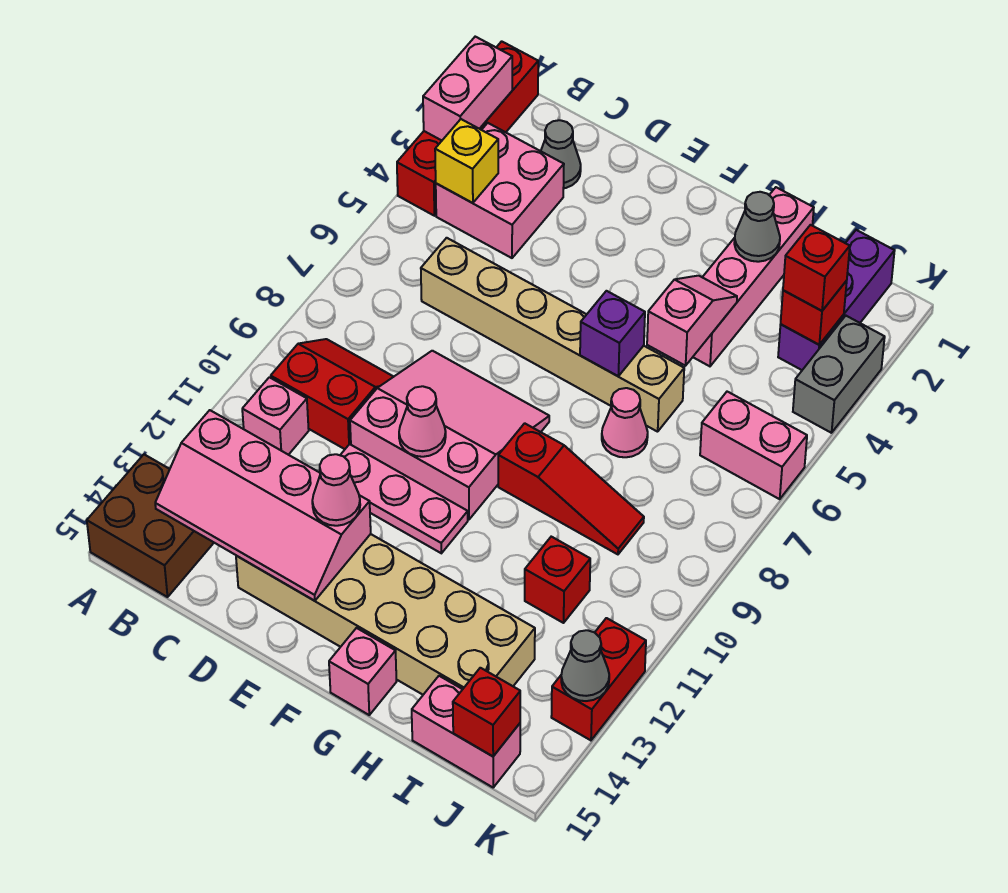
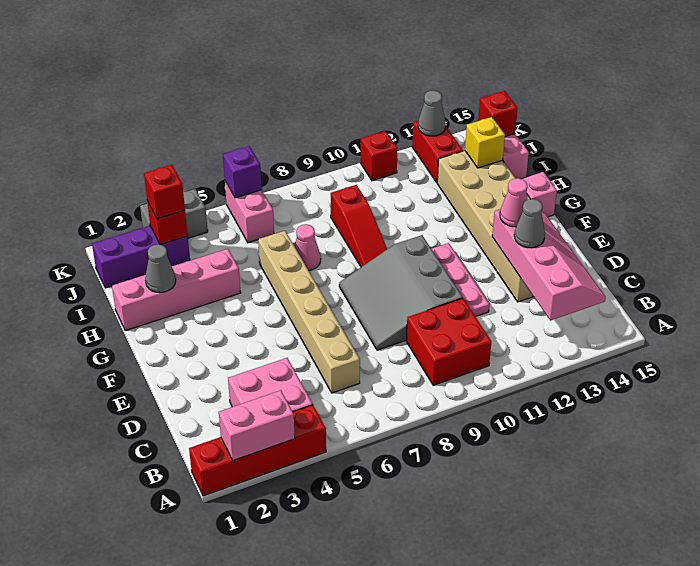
brown brick A14:B15 level 1 -> none
yellow brick B4 level 2 -> yellow brick I14 level 2
red slope B9:C10 level 1 top 10 -> red brick B9:C10 level 1
pink brick B11 level 1 -> none
grey cone C2 level 1 -> grey cone D13 level 3
pink slope D8:F10 level 1 top 10 -> grey slope D8:F10 level 1 top 10
pink cone E10 level 2 -> none
purple brick G6 level 2 -> purple brick K6 level 2
red slope G9:I9 level 1 top G -> red slope G9:I9 level 1 top I
pink slope H4:H5 level 2 top 5 -> none
red brick I11 level 1 -> red brick K11 level 1
red brick K12:K13 level 1 -> red brick J13:K13 level 1

